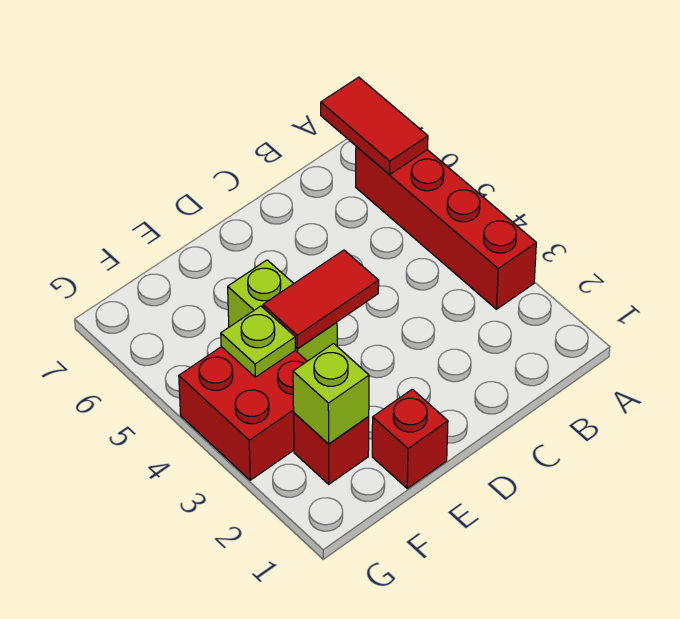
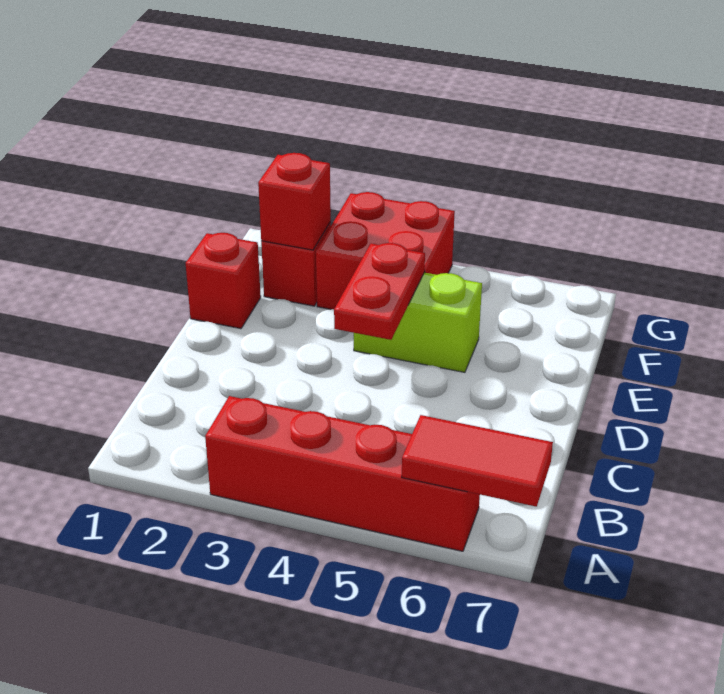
red tile D4:E4 level 2 -> red plate D4:E4 level 2
lime brick F2 level 2 -> red brick F2 level 2
lime plate F4 level 2 -> none

